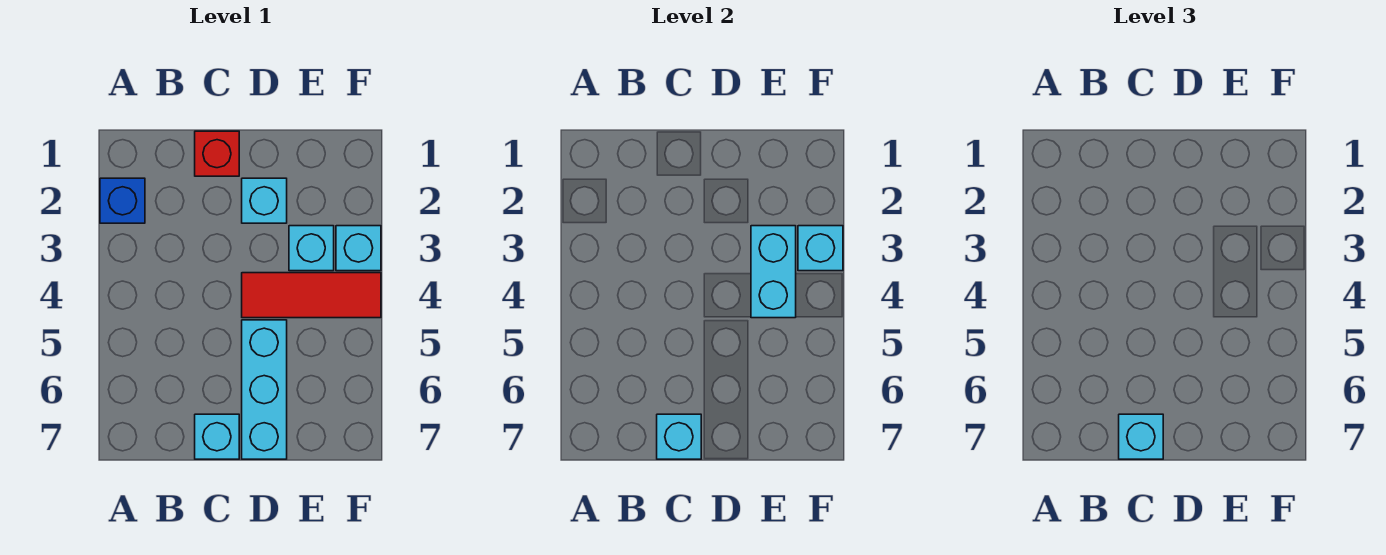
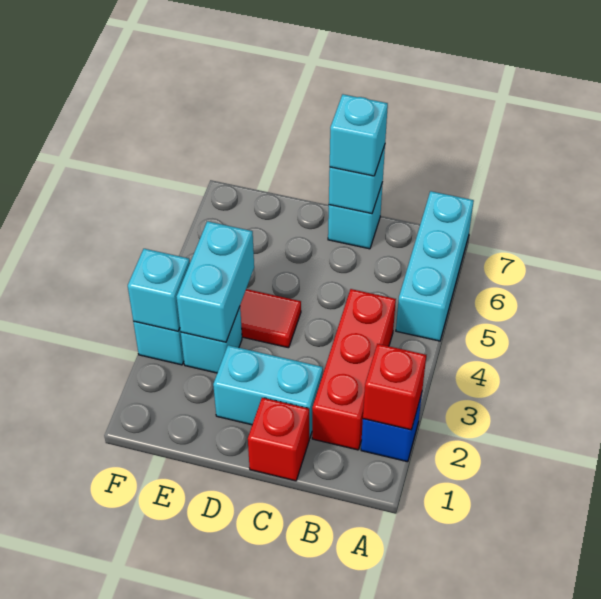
none -> red brick A2 level 2
none -> red brick B2:B4 level 1
cyan brick D2 level 1 -> cyan brick C2:D2 level 1
cyan brick D5:D7 level 1 -> cyan brick A5:A7 level 1

